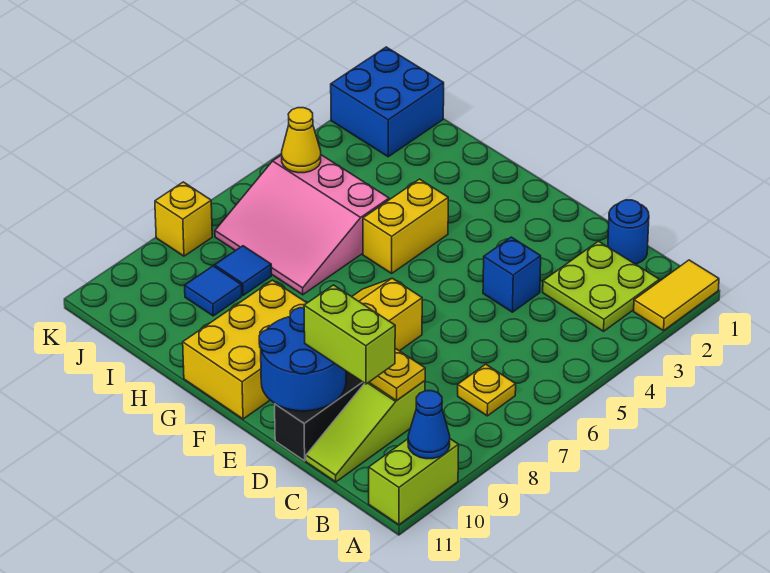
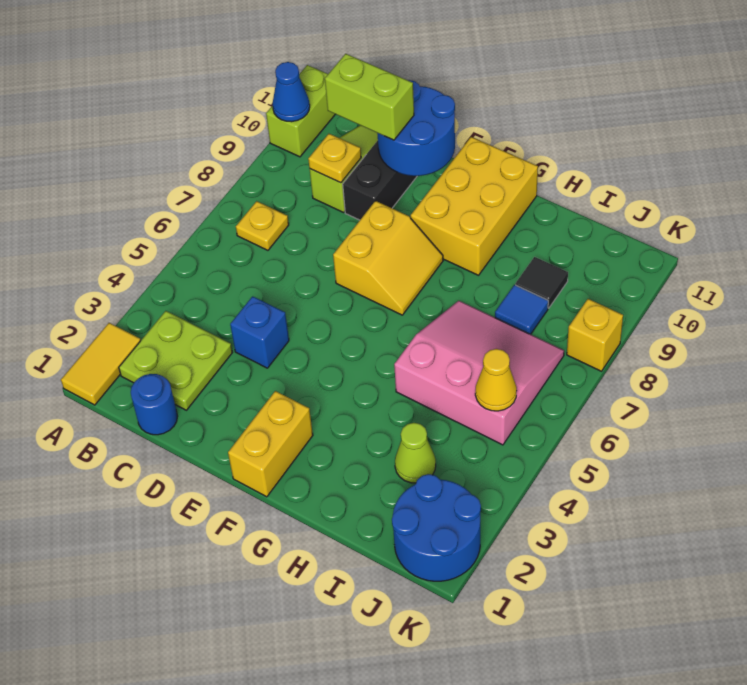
yellow brick G4:G5 level 1 -> yellow brick F1:F2 level 1
none -> lime cone I3 level 1
blue tile I9 level 1 -> black tile I9 level 1
blue brick J1:K2 level 1 -> blue round brick J1:K2 level 1

